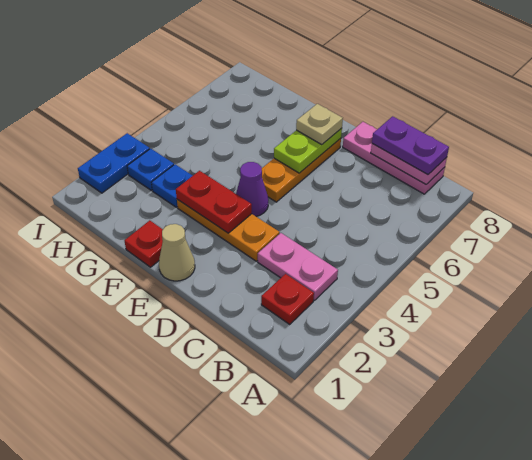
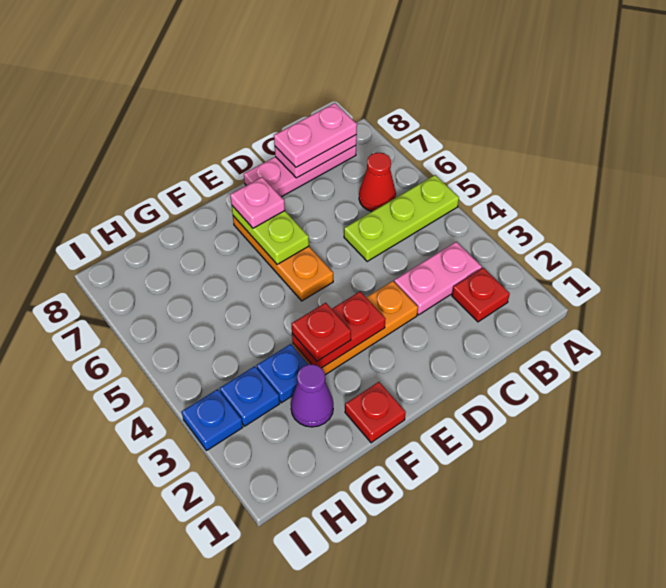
none -> lime plate A5:C5 level 1
none -> red cone B6 level 1
purple plate B8:C8 level 3 -> pink plate B8:C8 level 3
tan cone E1 level 1 -> none
purple cone E4 level 1 -> purple cone G2 level 1
tan plate E7 level 3 -> pink plate E7 level 3
none -> red plate F3 level 3
blue plate I2:I3 level 1 -> blue plate I3 level 1

